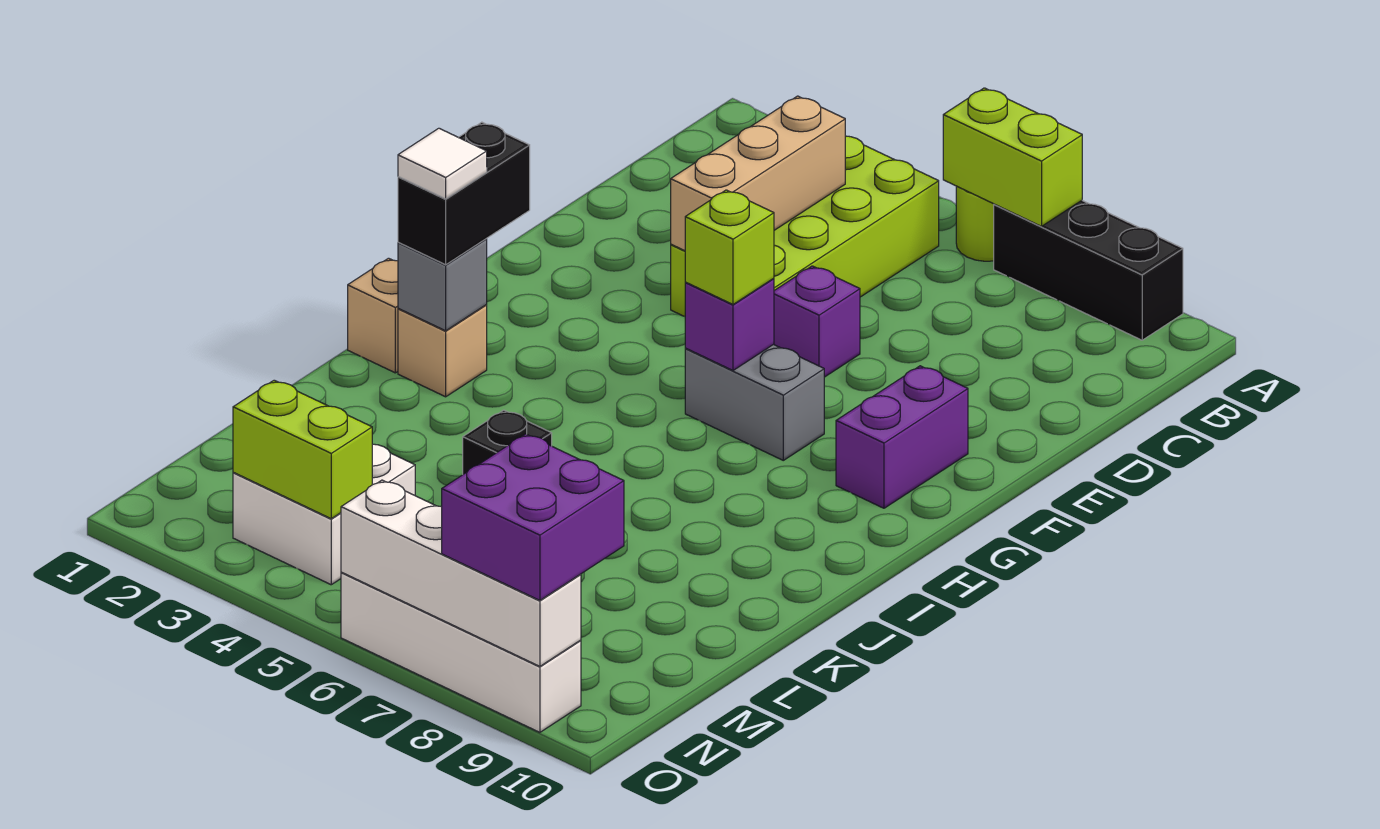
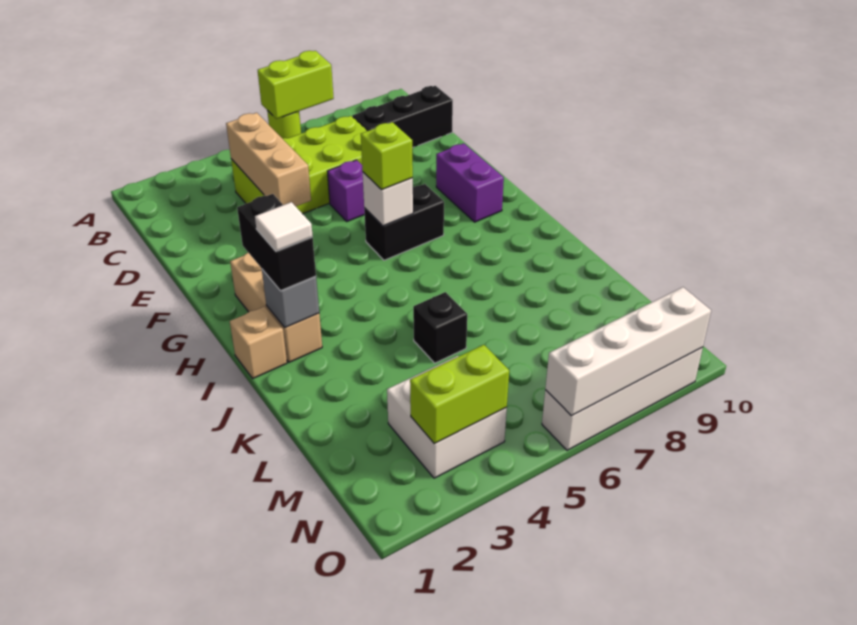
black brick A7:A9 level 1 -> black brick C8:C10 level 1
lime brick B4:E5 level 1 -> lime brick C4:D7 level 1
grey brick G6:G7 level 1 -> black brick G6:G7 level 1
purple brick G6 level 2 -> white brick G6 level 2
tan brick I2 level 1 -> tan brick G2:I2 level 1
purple brick N8:O9 level 3 -> none

